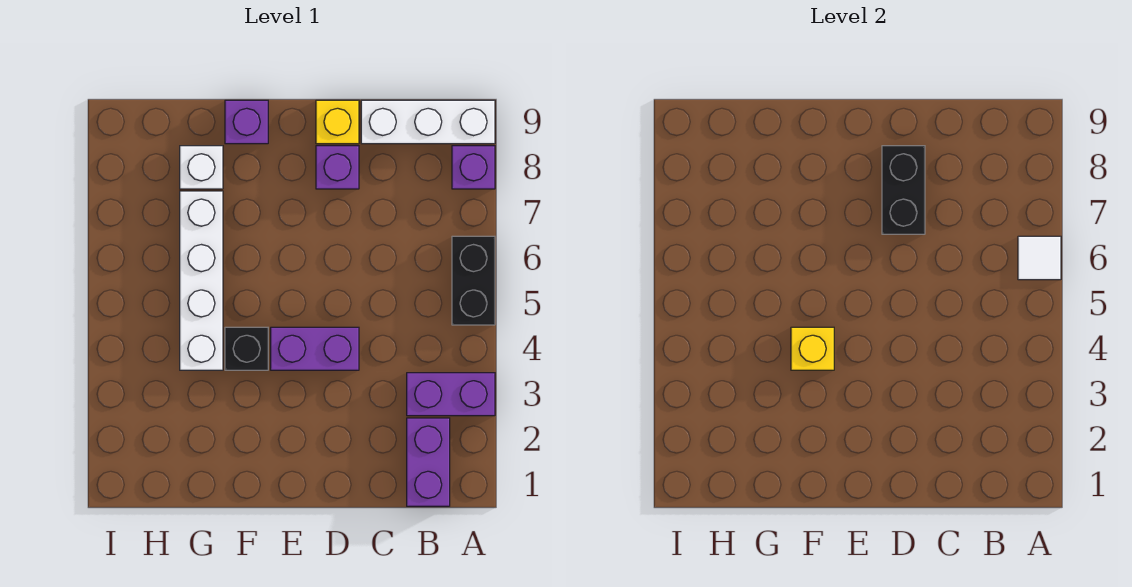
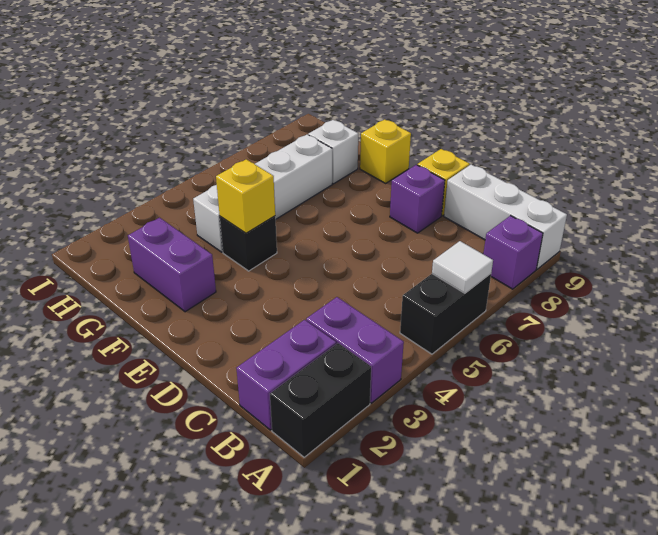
purple brick D4:E4 level 1 -> purple brick F2:G2 level 1
black brick D7:D8 level 2 -> black brick A1:A2 level 1
purple brick F9 level 1 -> yellow brick F9 level 1

